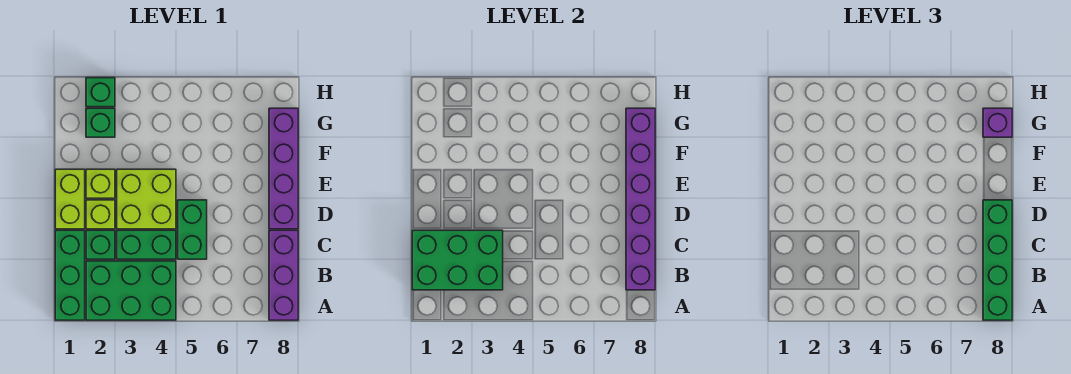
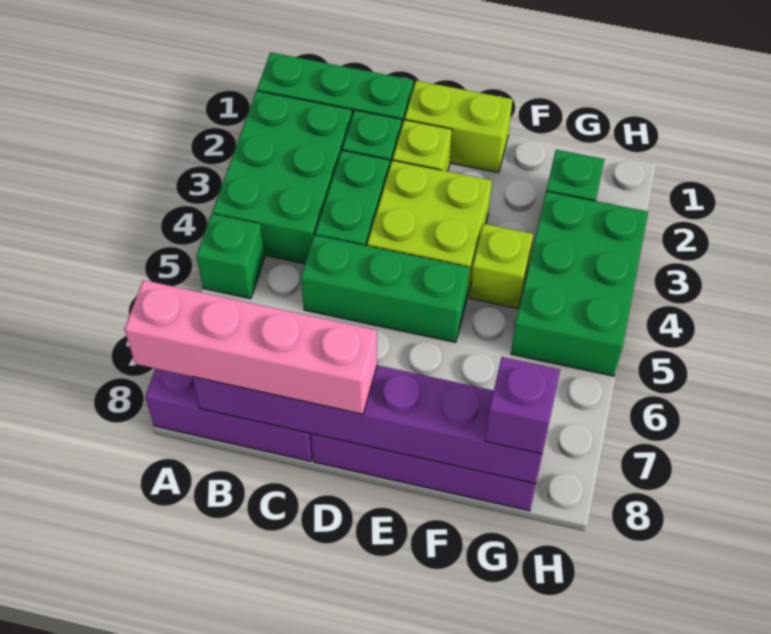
green brick A8:D8 level 3 -> pink brick A8:D8 level 3
green brick B1:C3 level 2 -> green brick G3:H5 level 1
green brick C5:D5 level 1 -> green brick C5:E5 level 1
lime brick E2 level 1 -> lime brick F4 level 1
green brick H2 level 1 -> green brick A5 level 1

